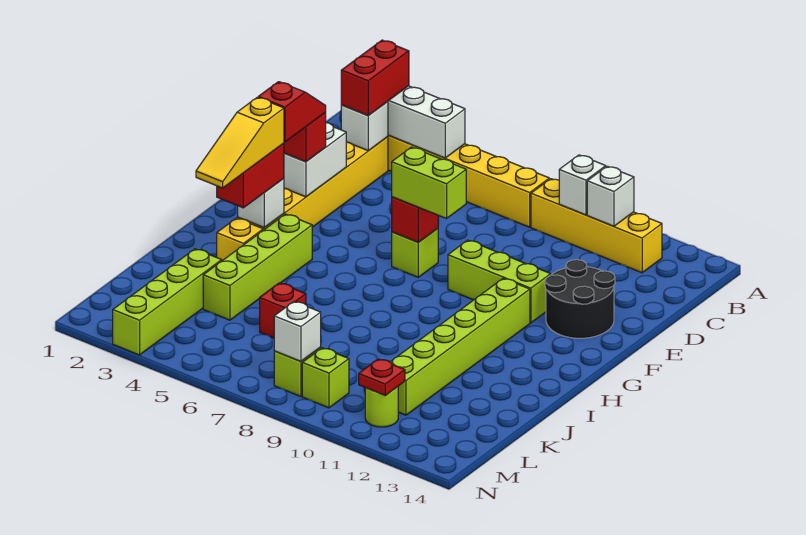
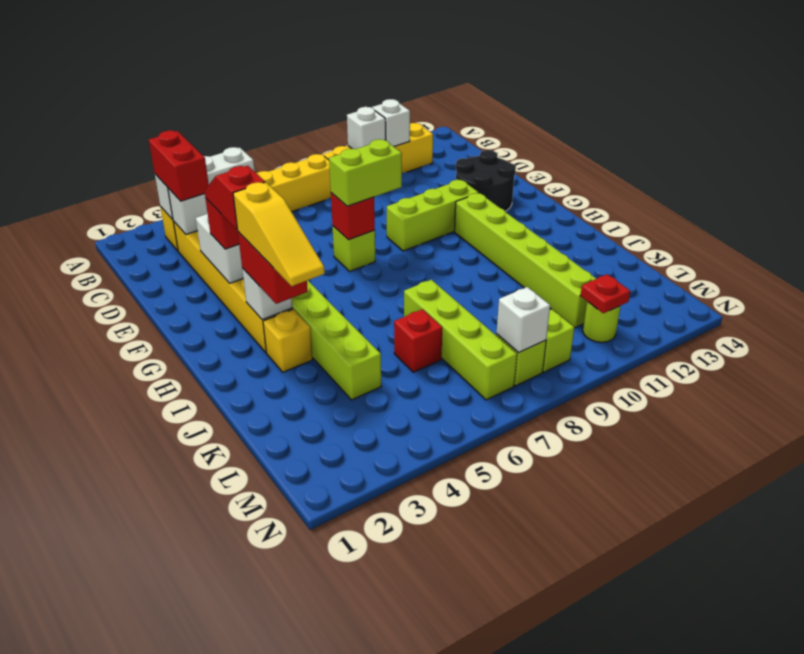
lime brick K3:N3 level 1 -> lime brick J7:M7 level 1

